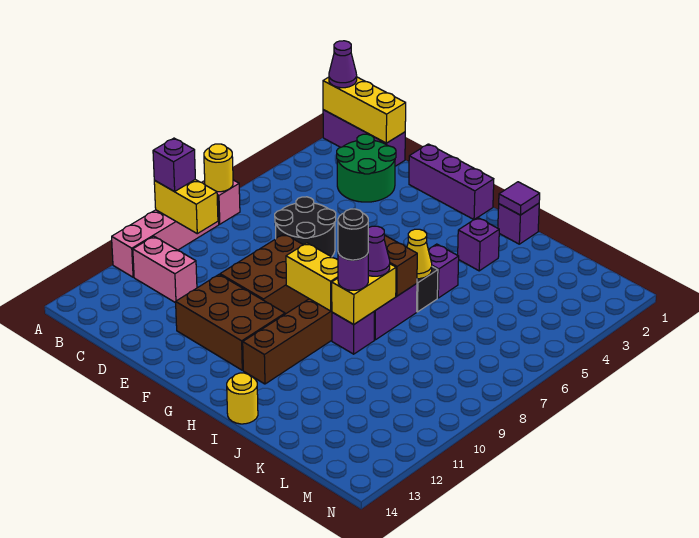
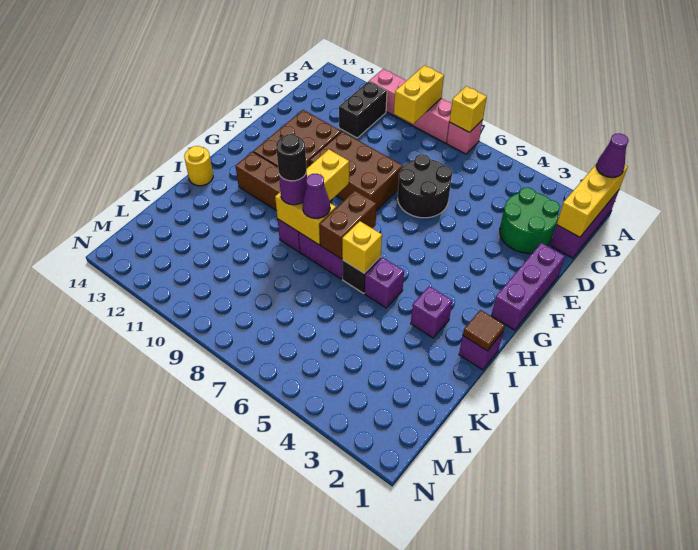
yellow round brick A7 level 2 -> yellow brick A7 level 2
purple brick A9 level 3 -> none
pink brick B11:C11 level 1 -> black brick B11:C11 level 1
purple tile I1 level 2 -> brown tile I1 level 2
yellow cone I6 level 2 -> yellow brick I6 level 2

